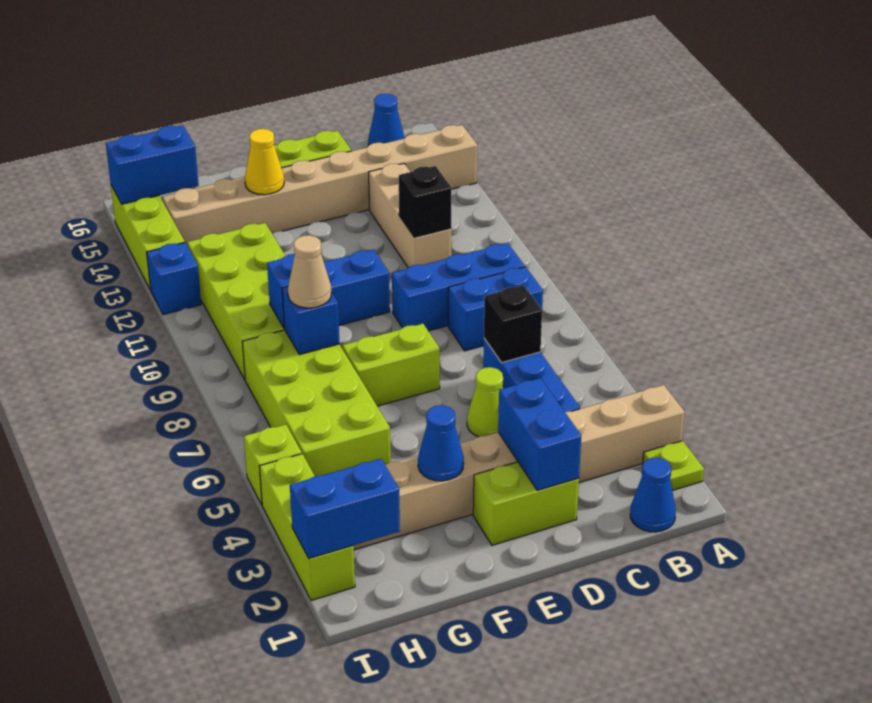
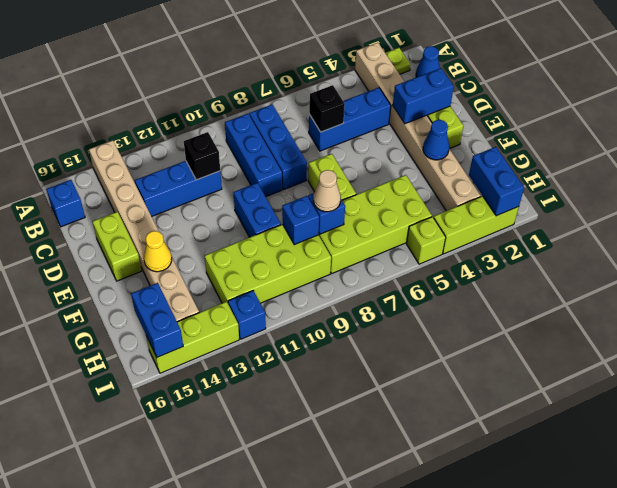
blue brick B8:C8 level 1 -> blue brick B8:D8 level 1
blue cone B16 level 1 -> blue brick B16 level 1
tan brick C11:C13 level 1 -> blue brick C11:C13 level 1
lime cone D5 level 1 -> none

